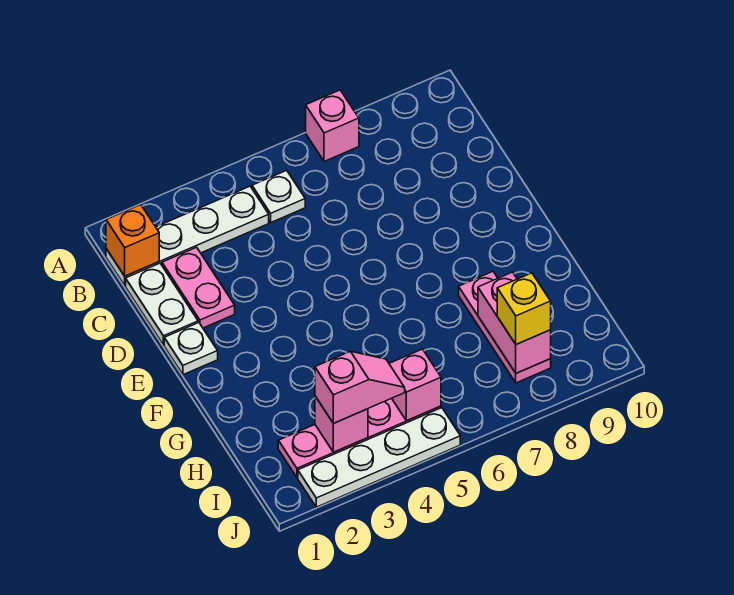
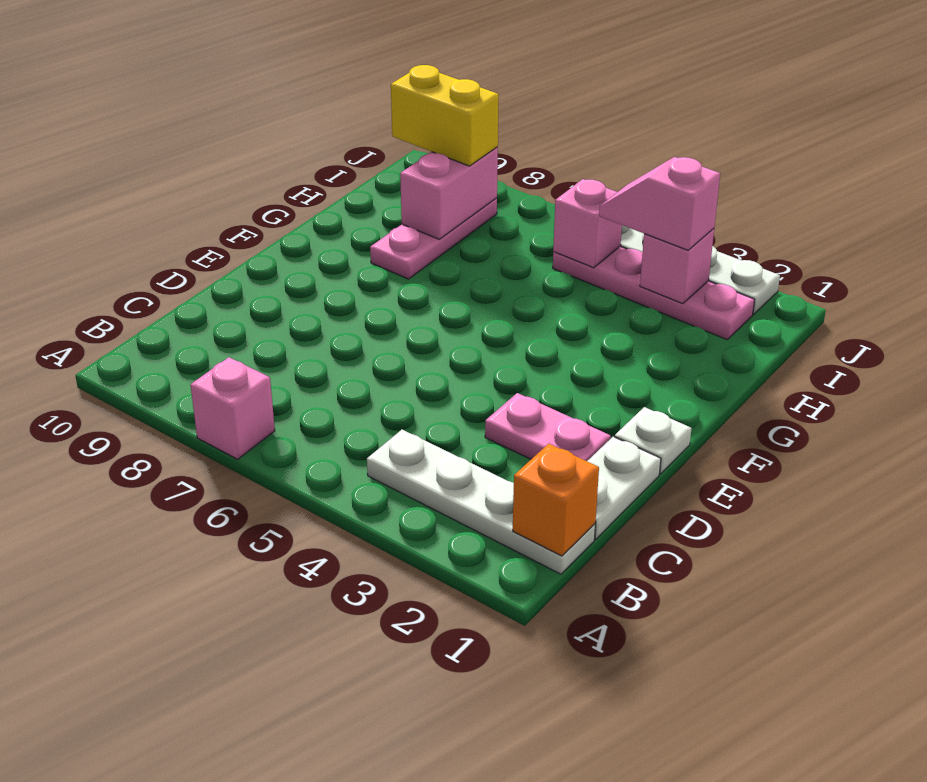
white plate B5 level 1 -> none
pink plate C2:D2 level 1 -> pink plate D2:D3 level 1
yellow brick I8 level 3 -> yellow brick I8:I9 level 3

